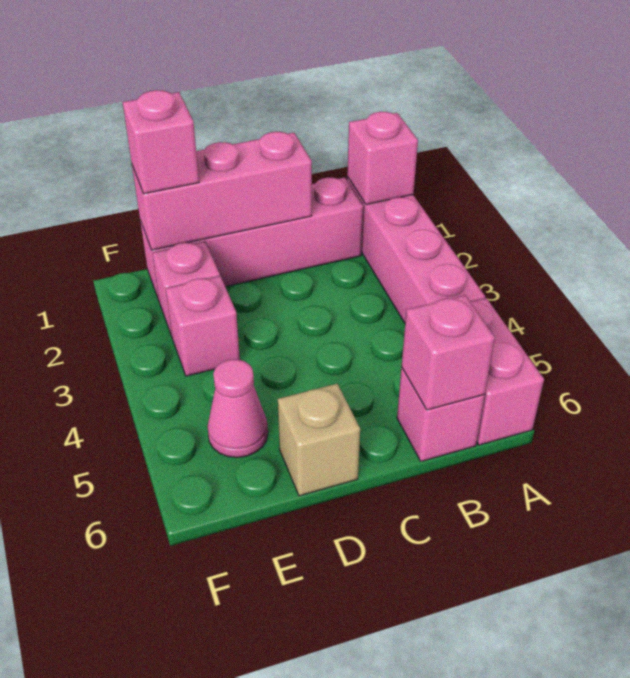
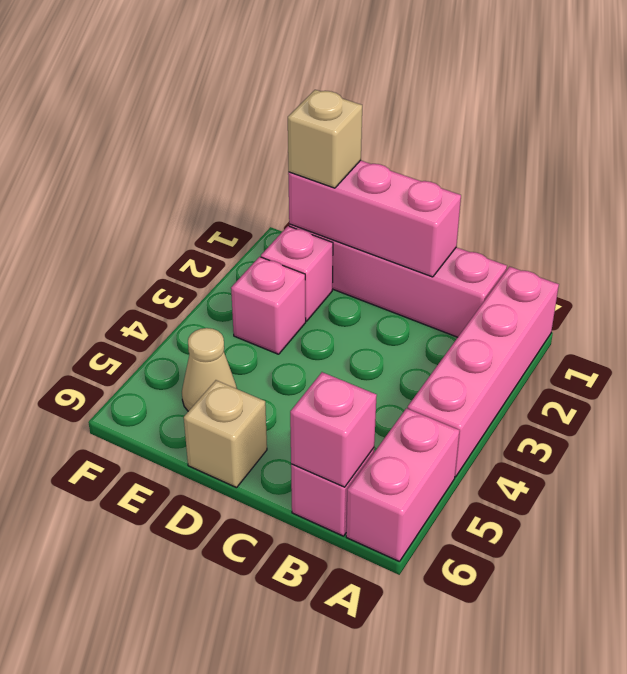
pink brick A1 level 2 -> none
pink brick E1 level 3 -> tan brick E1 level 3
pink cone E5 level 1 -> tan cone E5 level 1

